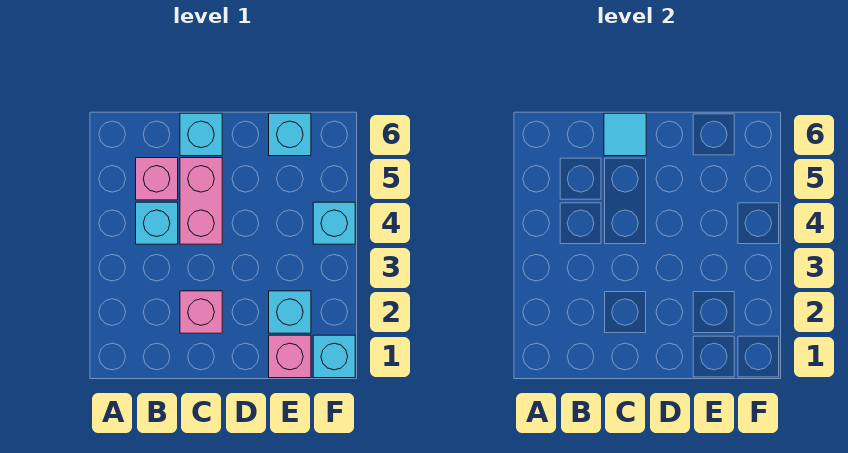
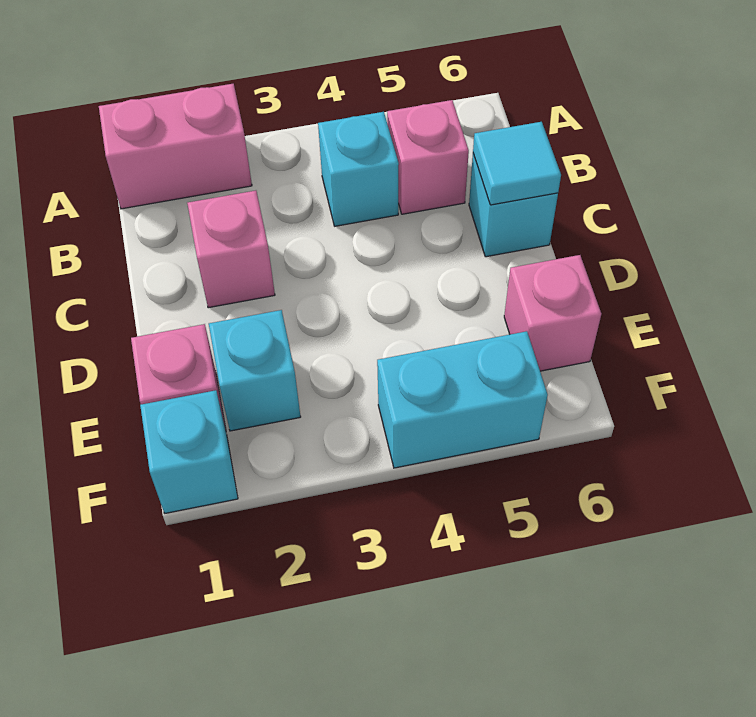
pink brick C4:C5 level 1 -> pink brick A1:A2 level 1
cyan brick E6 level 1 -> pink brick E6 level 1
cyan brick F4 level 1 -> cyan brick F4:F5 level 1

